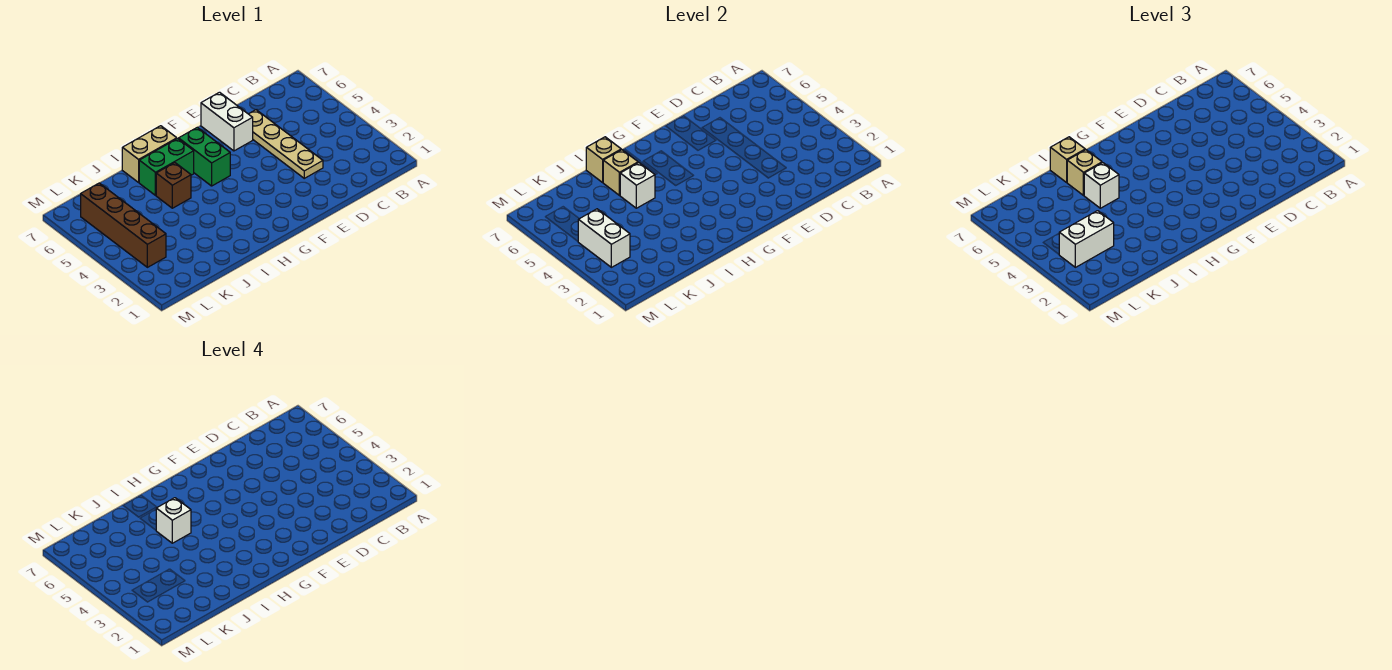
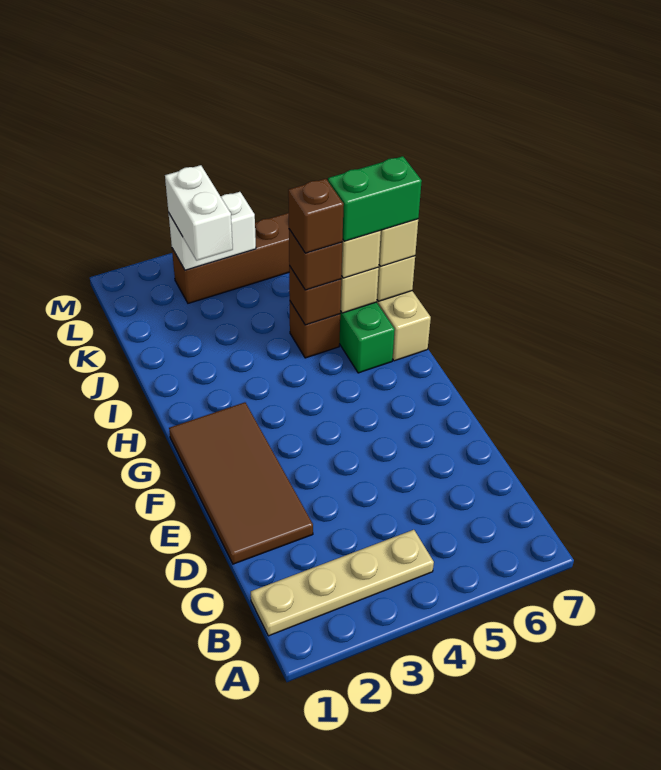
none -> brown tile D1:G2 level 1
tan plate D3:D6 level 1 -> tan plate B1:B4 level 1
white brick E6:E7 level 1 -> none
green brick G5:G6 level 1 -> green brick I6:I7 level 4
white brick I5 level 2 -> brown brick I5 level 2
white brick I5 level 3 -> brown brick I5 level 3
white brick I5 level 4 -> brown brick I5 level 4

